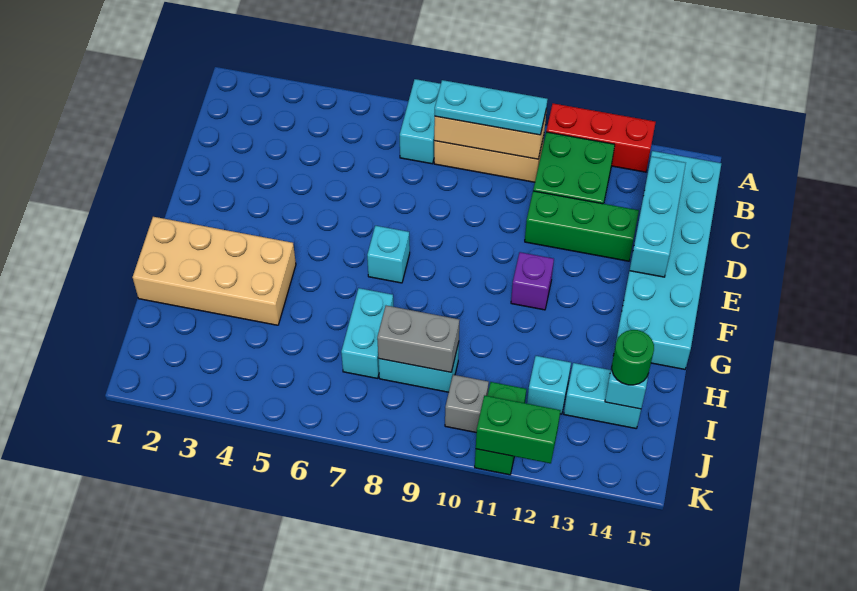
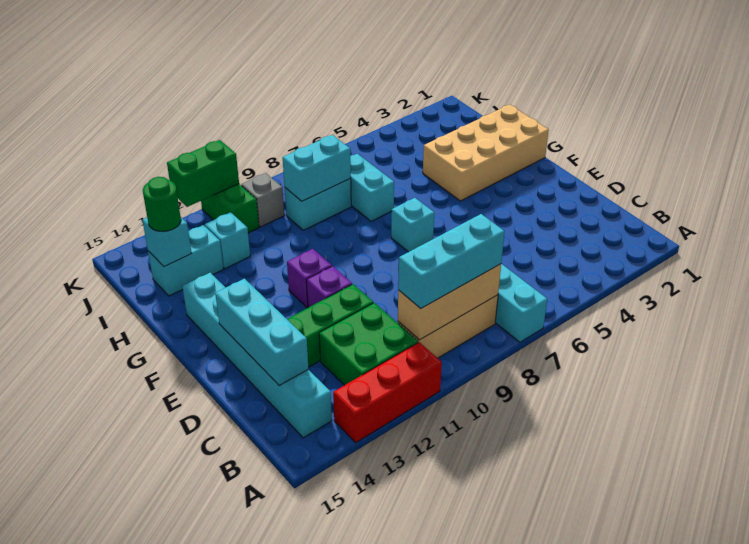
cyan plate B8:B10 level 3 -> cyan brick B8:B10 level 3
cyan brick B14:G15 level 1 -> cyan brick B14:G14 level 1
none -> purple brick E11 level 1
grey brick I8:I9 level 2 -> cyan brick I8:I9 level 2

